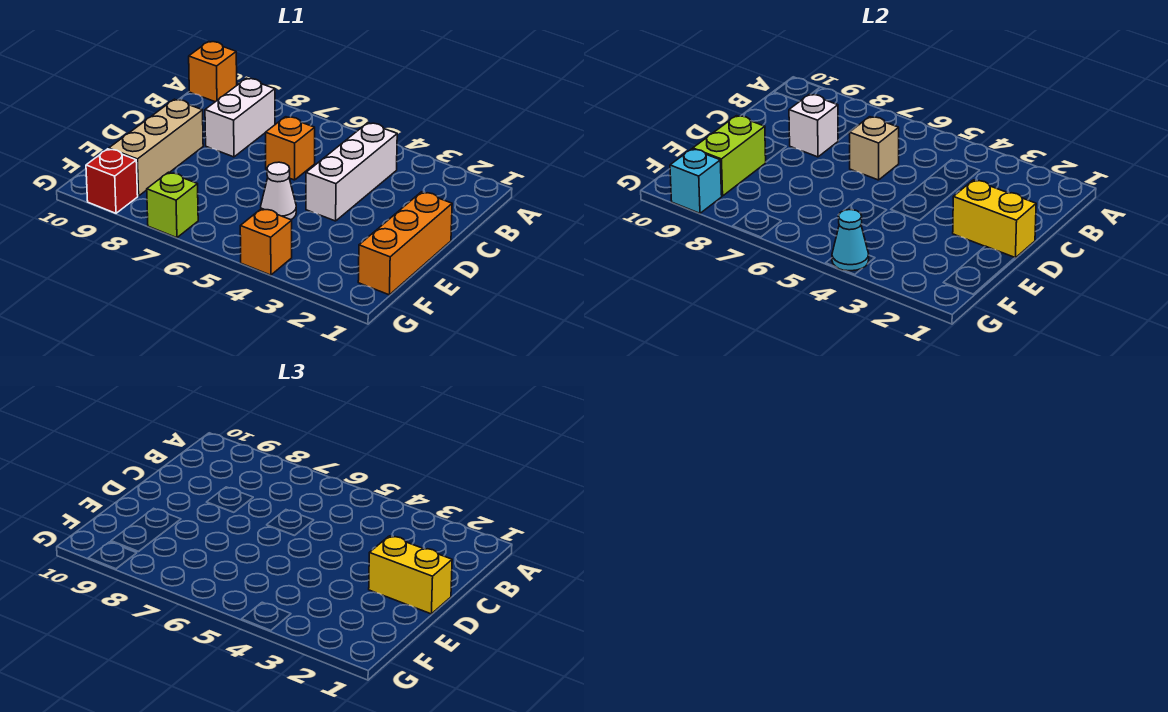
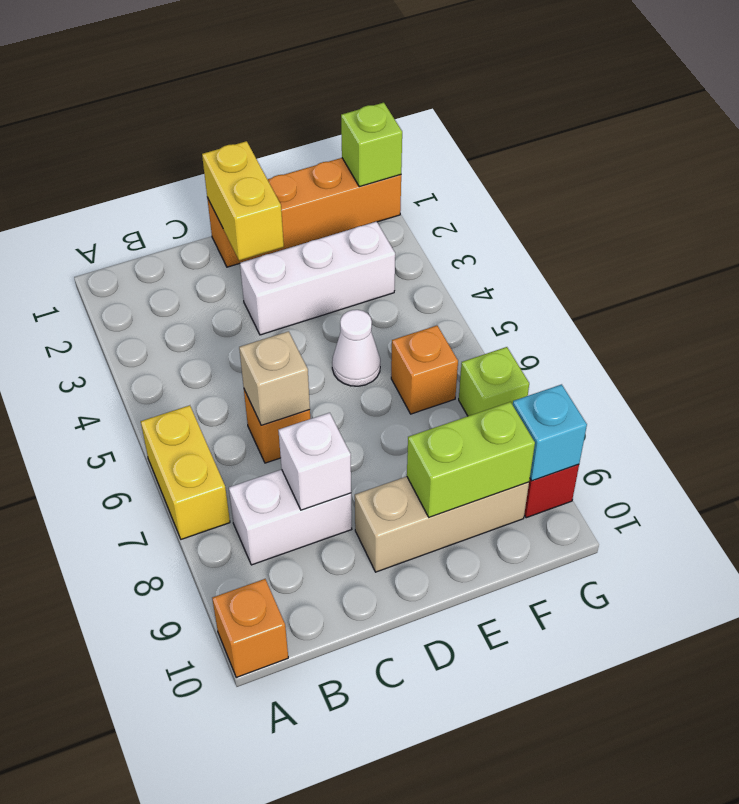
white brick B4:D4 level 1 -> white brick D3:F3 level 1
orange brick D1:F1 level 1 -> orange brick D1:G1 level 1
yellow brick D1:D2 level 3 -> yellow brick A6:A7 level 1
none -> lime brick G1 level 2
orange brick G4 level 1 -> orange brick F6 level 1
cyan cone G4 level 2 -> none

